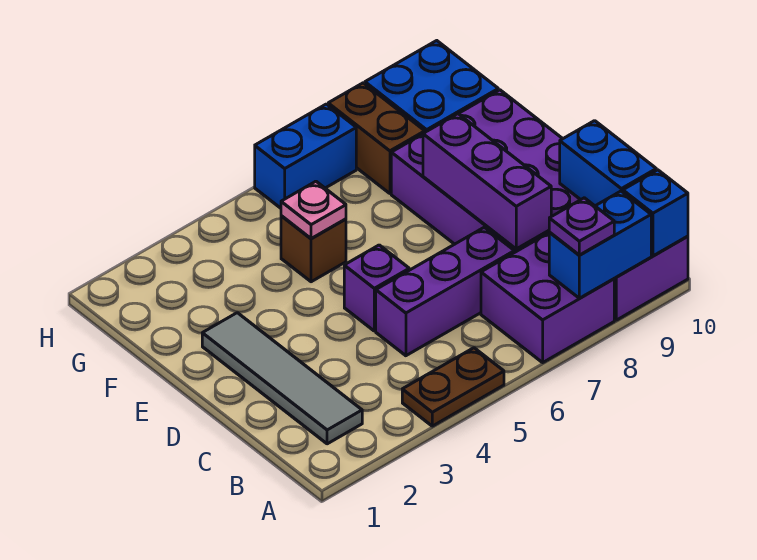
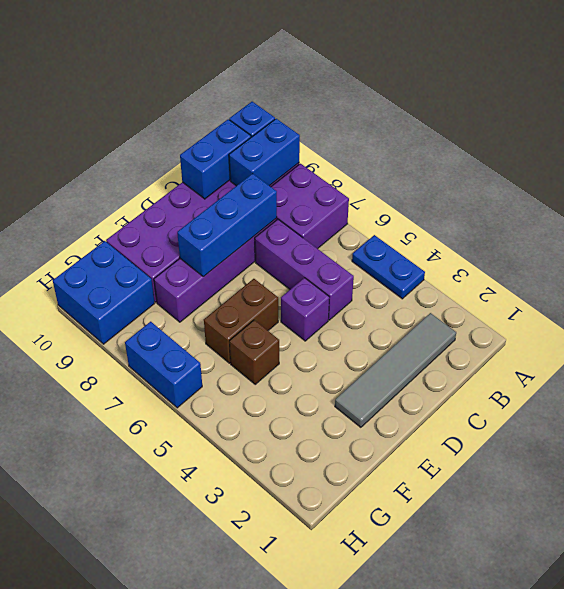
brown plate A4:A5 level 1 -> blue plate A4:A5 level 1
blue brick A8:A9 level 2 -> blue brick A9:B9 level 2
purple plate A8 level 3 -> none
purple brick C8:E8 level 2 -> blue brick C8:E8 level 2
pink plate F5 level 2 -> none
brown brick G8:H8 level 1 -> brown brick E6:F6 level 1

